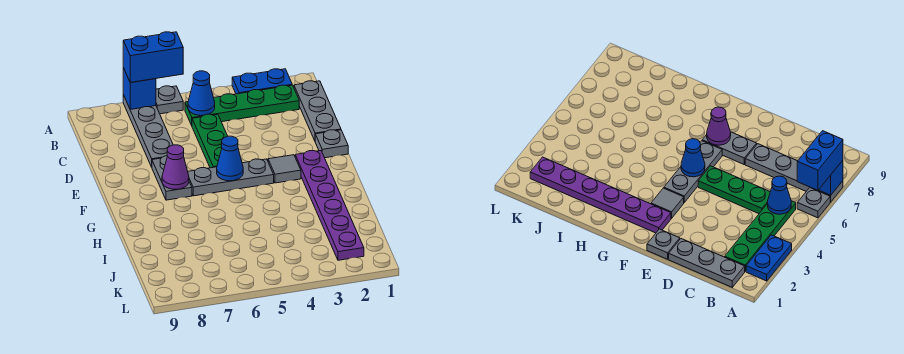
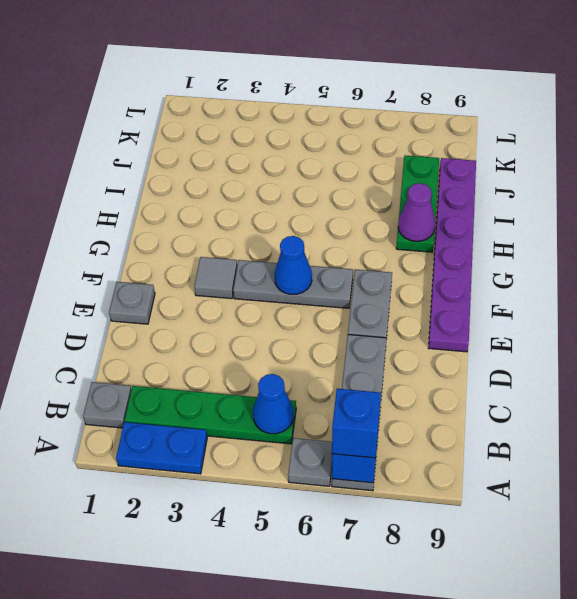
blue brick A6:A7 level 3 -> blue brick A7 level 3
grey plate B1:D1 level 1 -> grey plate B1 level 1
green plate C5:E5 level 1 -> green plate H8:J8 level 1
purple plate F2:K2 level 1 -> purple plate E9:J9 level 1
purple cone F7 level 2 -> purple cone H8 level 2

